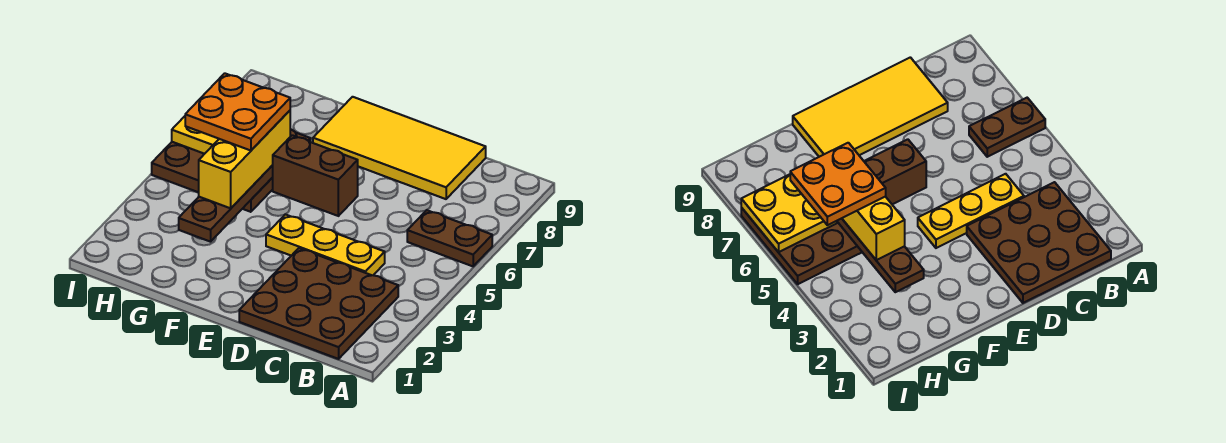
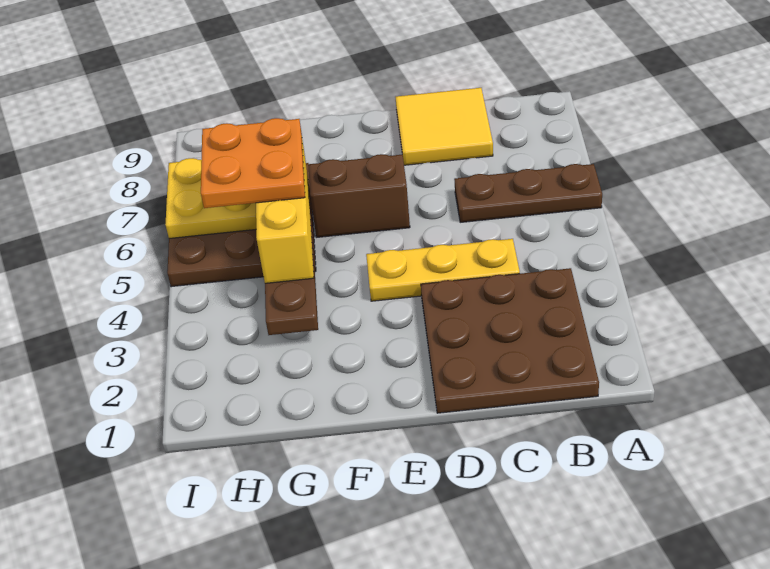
brown plate A6:B6 level 1 -> brown plate A6:C6 level 1
yellow tile C8:F9 level 1 -> yellow tile C8:D9 level 1

